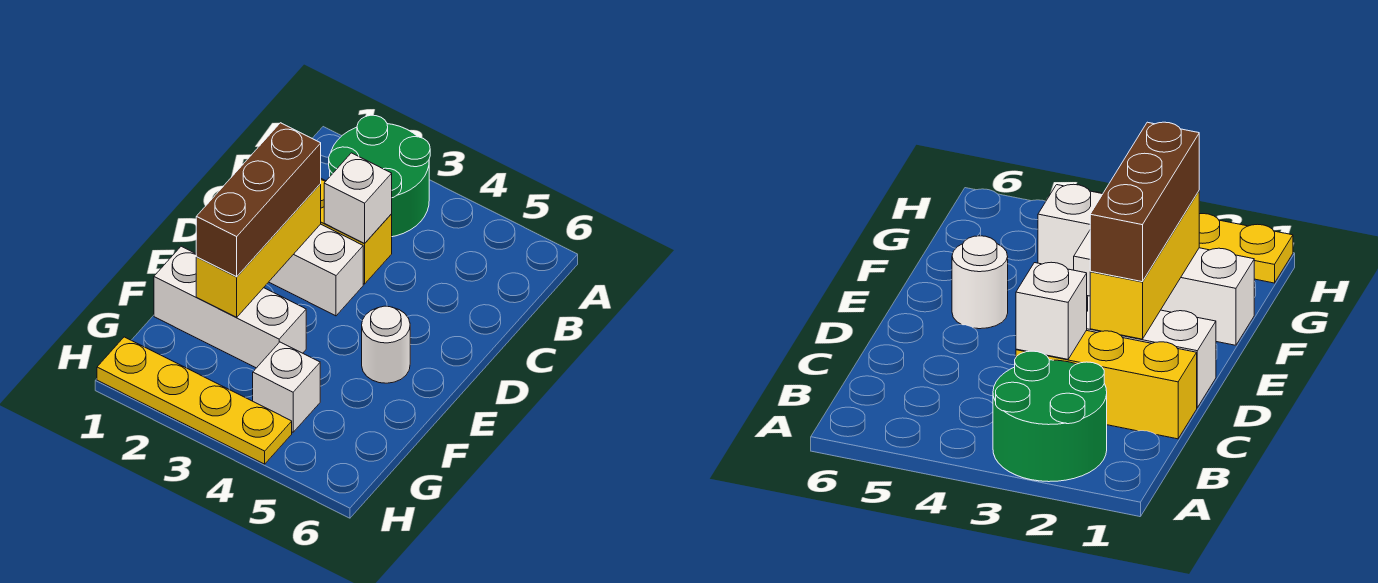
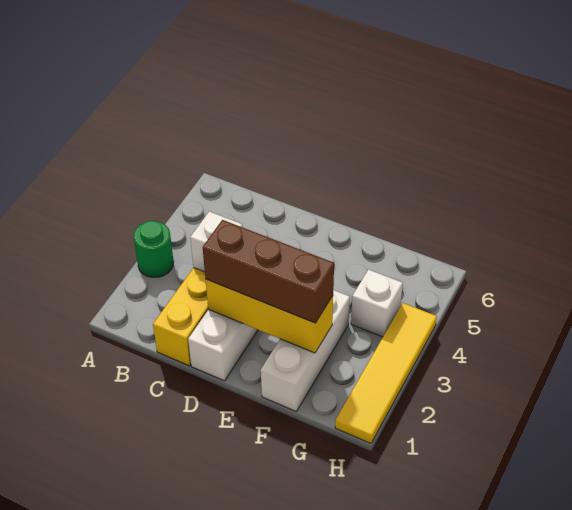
green round brick A2:B3 level 1 -> green round brick A3 level 1
white round brick E5 level 1 -> none
yellow plate H1:H4 level 1 -> yellow tile H1:H4 level 1

